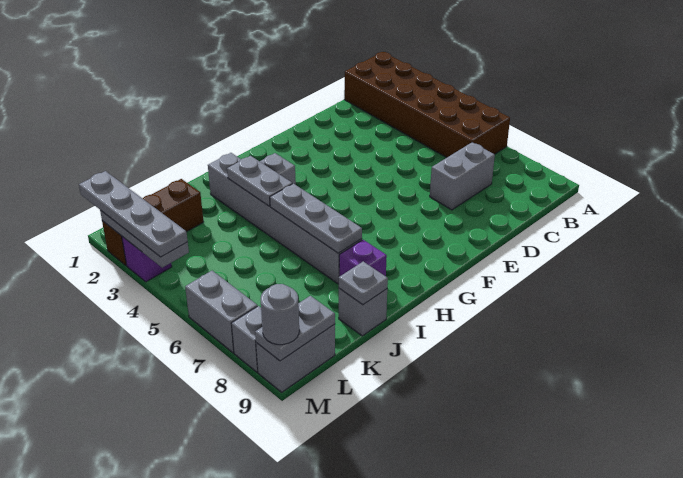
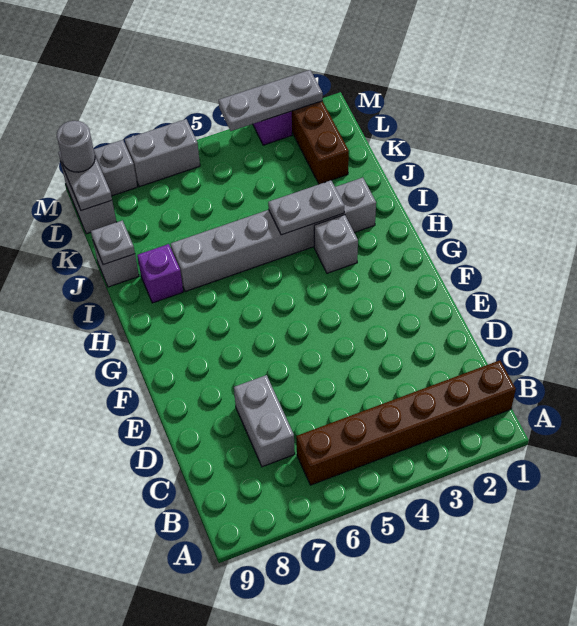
brown brick A1:B6 level 1 -> brown brick B1:B6 level 1
grey plate I5:I7 level 2 -> none
grey plate M1:M4 level 3 -> none

